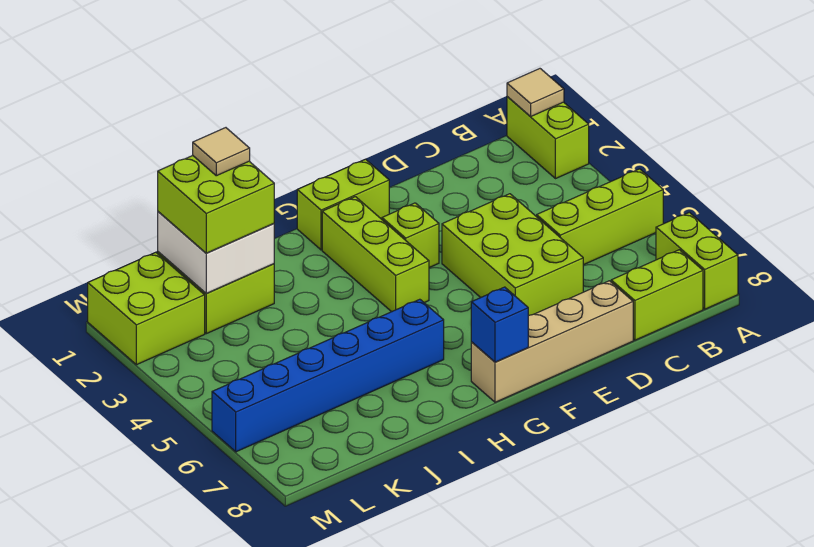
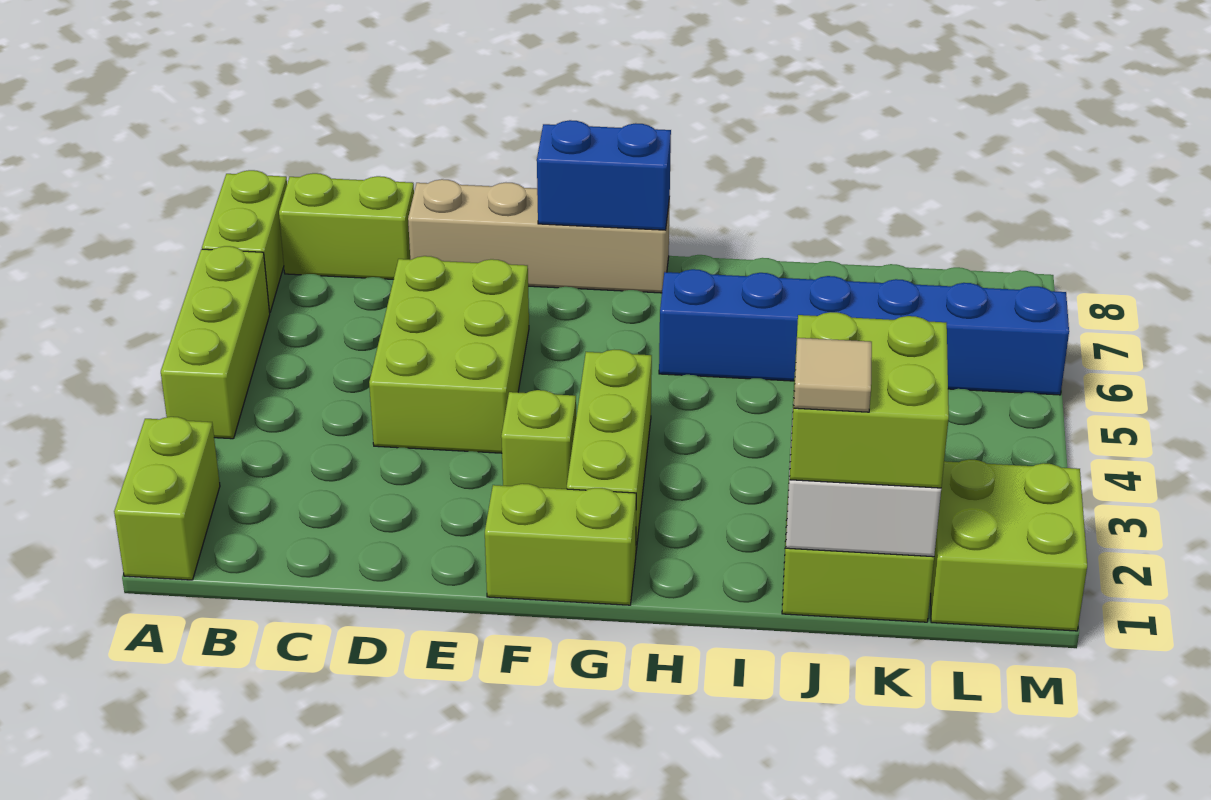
tan tile A1 level 2 -> none
lime brick A5:C5 level 1 -> lime brick A4:A6 level 1
blue brick G8 level 2 -> blue brick F8:G8 level 2

